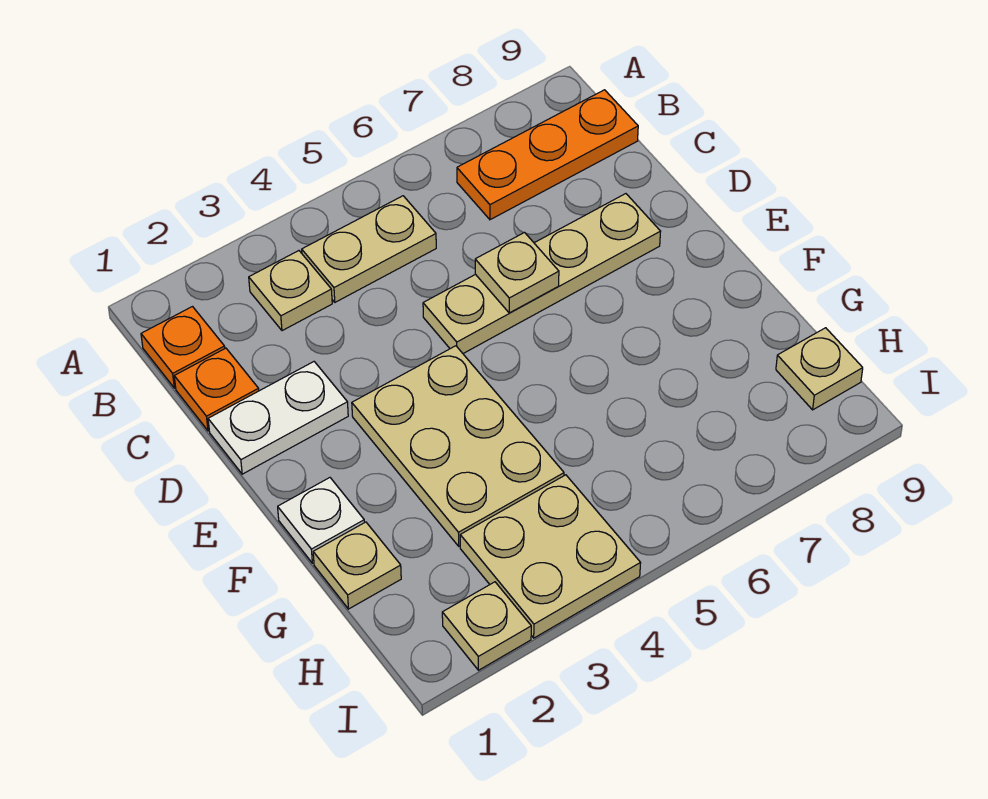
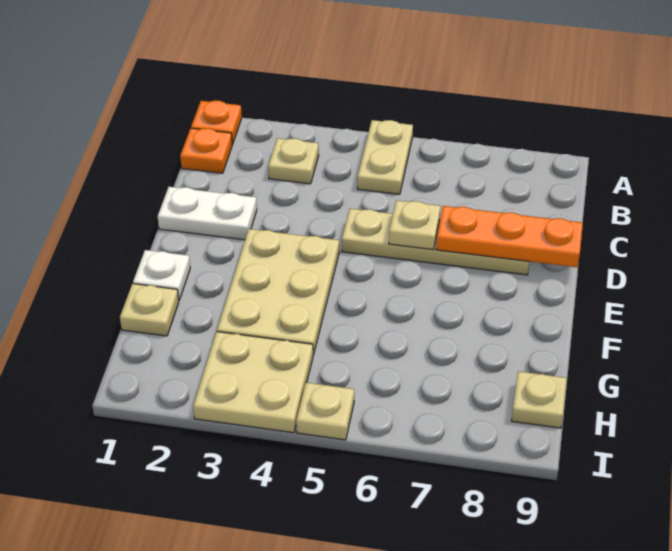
tan plate B4:B5 level 1 -> tan plate A5:B5 level 1
orange plate B7:B9 level 1 -> orange plate D7:D9 level 2
orange plate C1 level 1 -> orange plate A1 level 1
tan plate I2 level 1 -> tan plate I5 level 1

